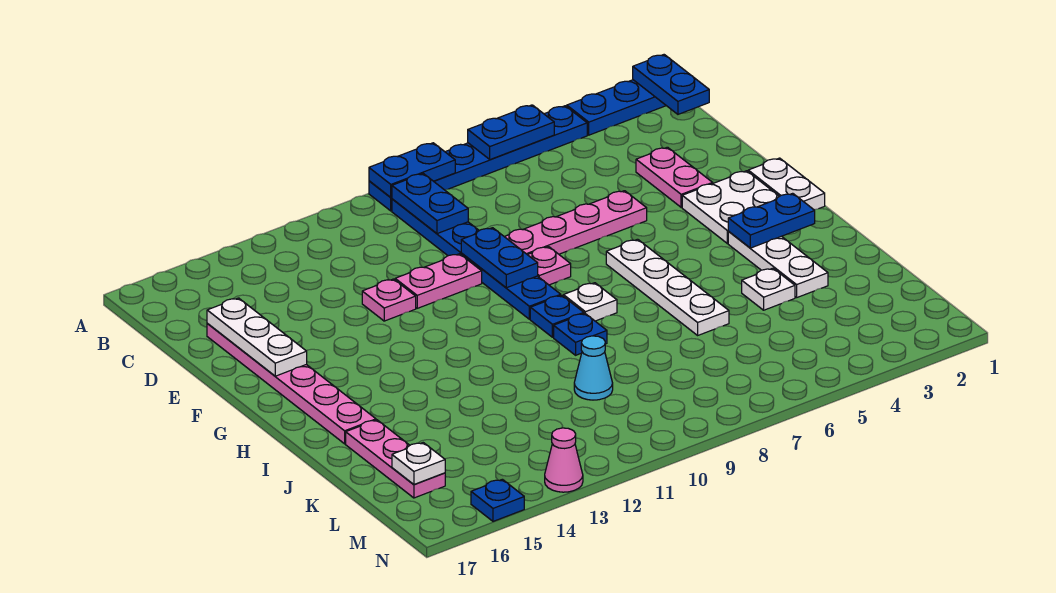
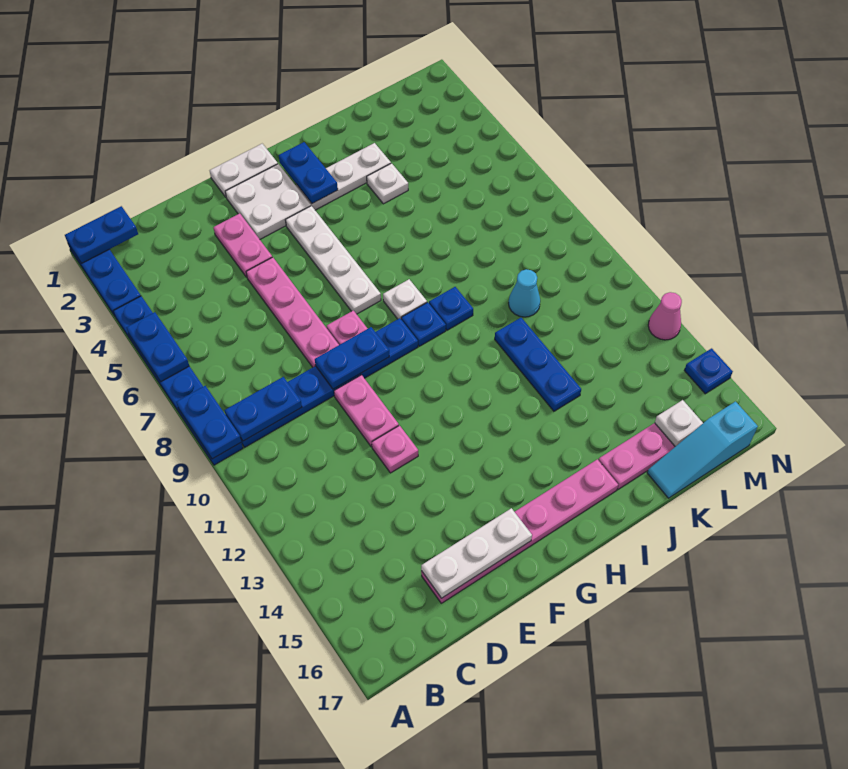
pink plate D3:E3 level 1 -> pink plate E3:E4 level 1
white plate G6:J6 level 1 -> white plate G4:G7 level 1
none -> blue plate J11:J13 level 1
none -> cyan slope K17:M17 level 1 top M

